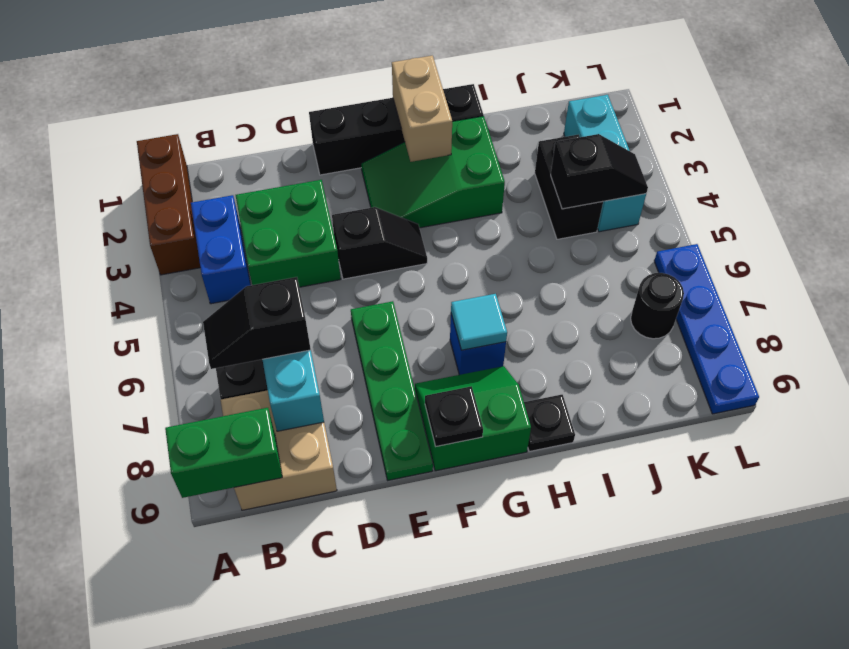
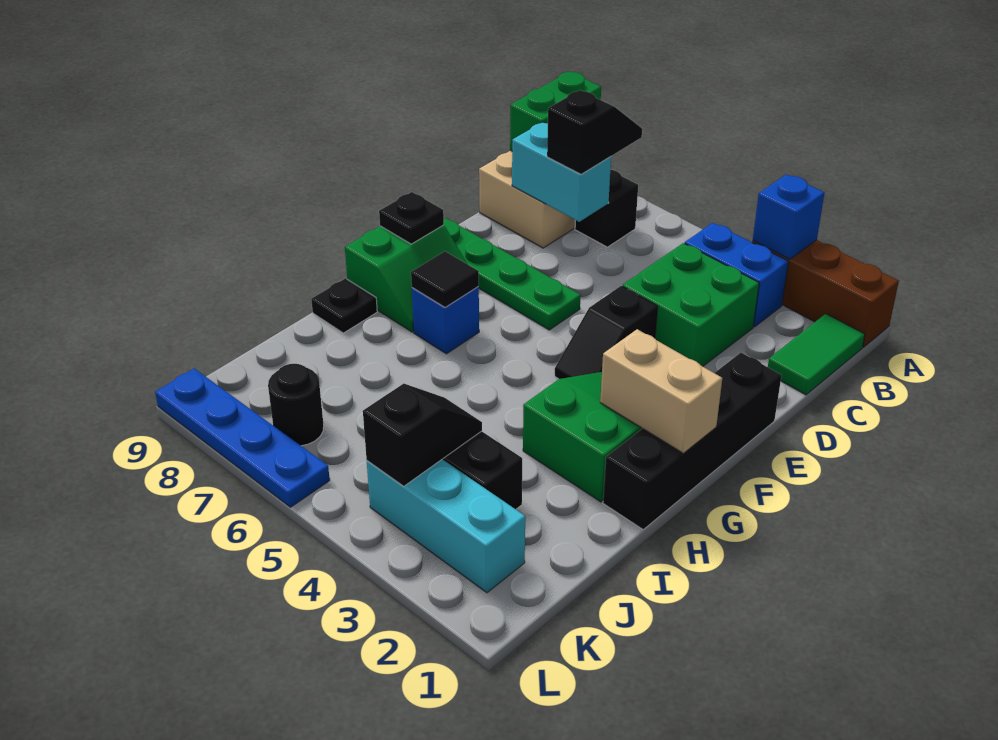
none -> blue brick A3 level 2
none -> green tile B1:C1 level 1
cyan tile G7 level 2 -> black tile G7 level 2
black slope J4:K4 level 2 top J -> black slope J4:K4 level 2 top K

